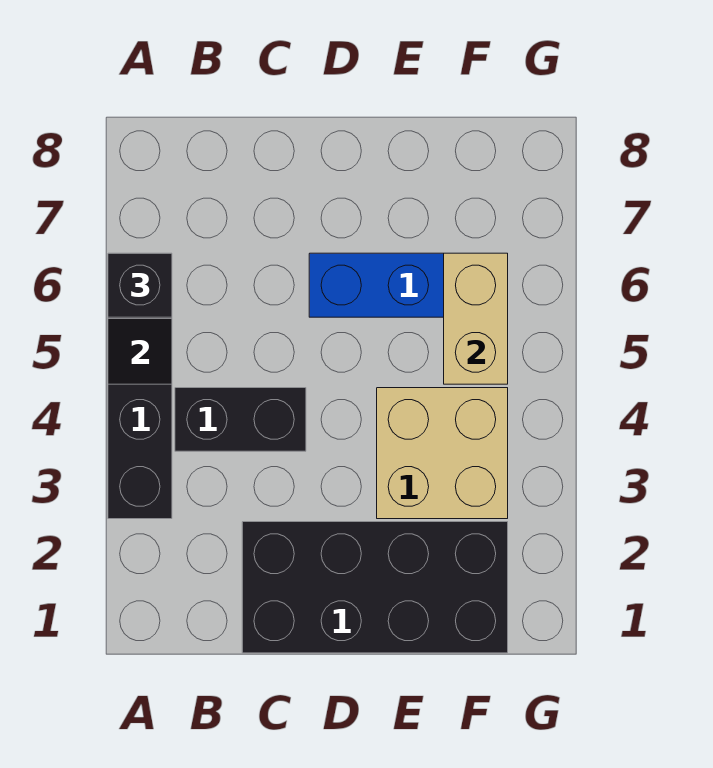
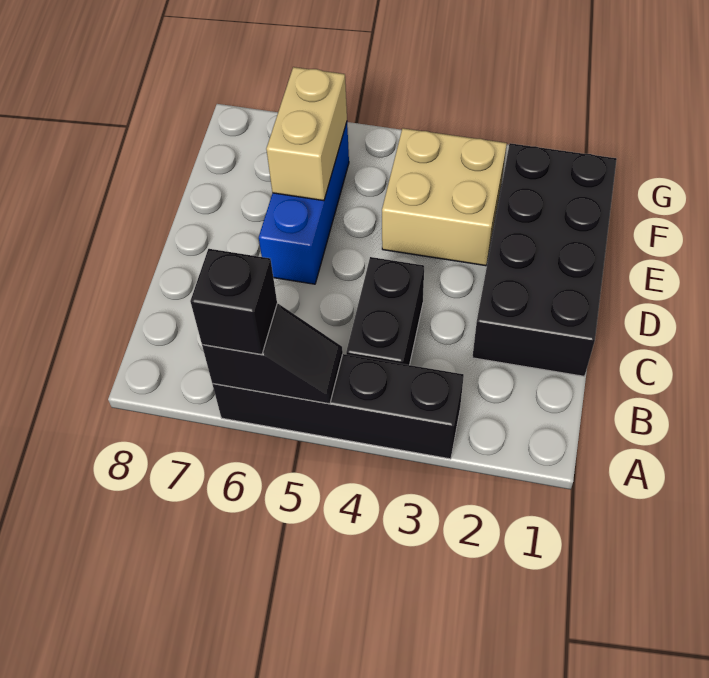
tan brick F5:F6 level 2 -> tan brick E6:F6 level 2

